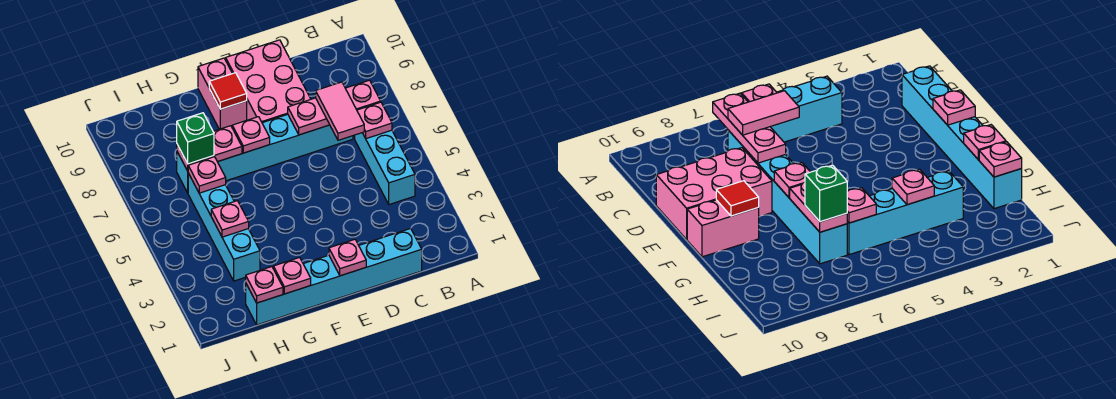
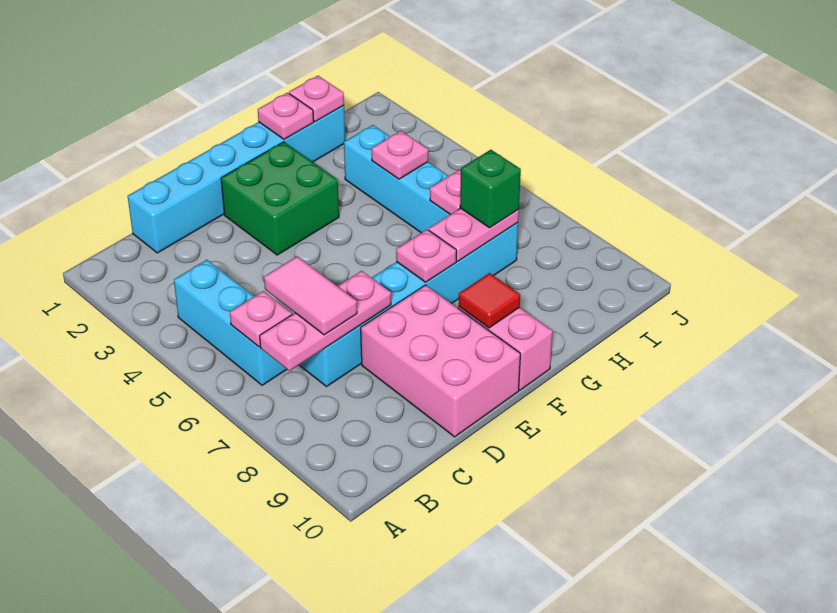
pink plate E1 level 2 -> none
none -> green brick E2:F3 level 1

